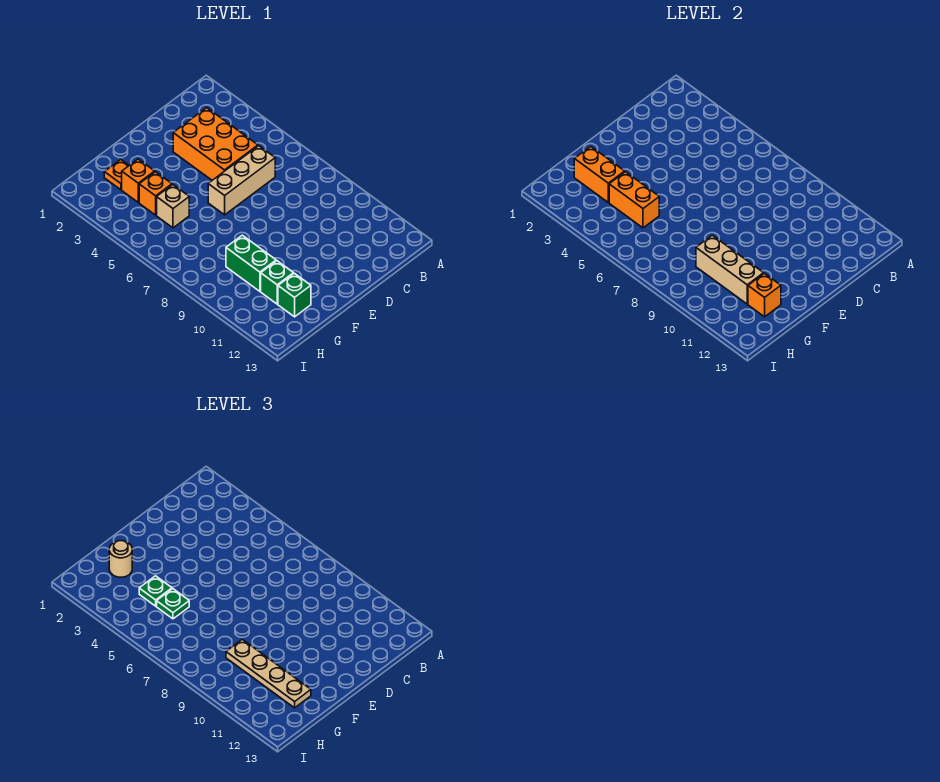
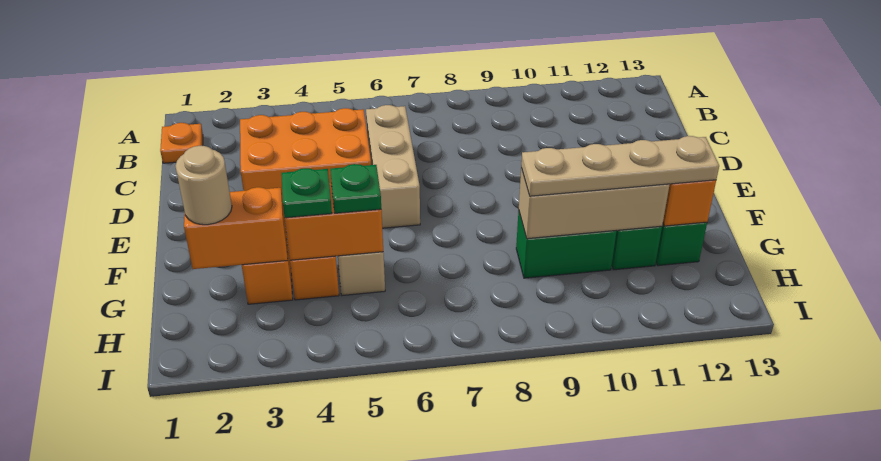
orange plate G2 level 1 -> orange plate B1 level 1

